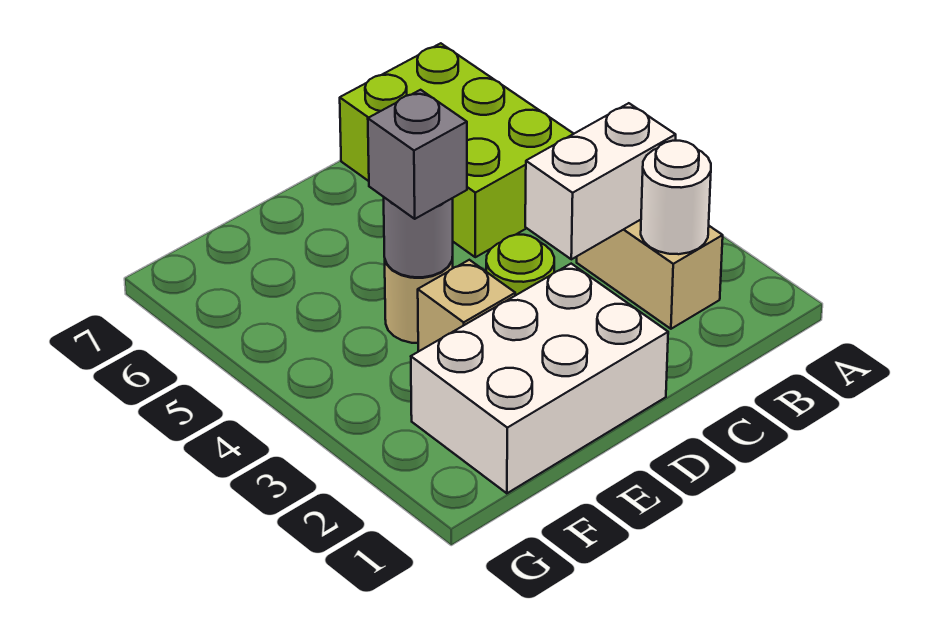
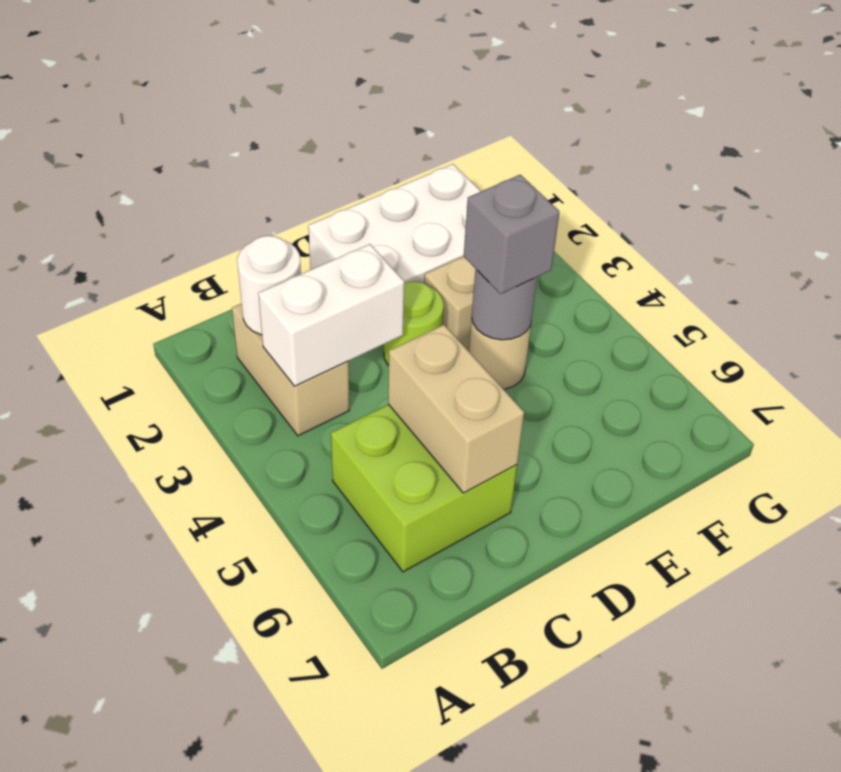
lime brick B5:C7 level 1 -> lime brick B5:C6 level 1
none -> tan brick C5:C6 level 2

